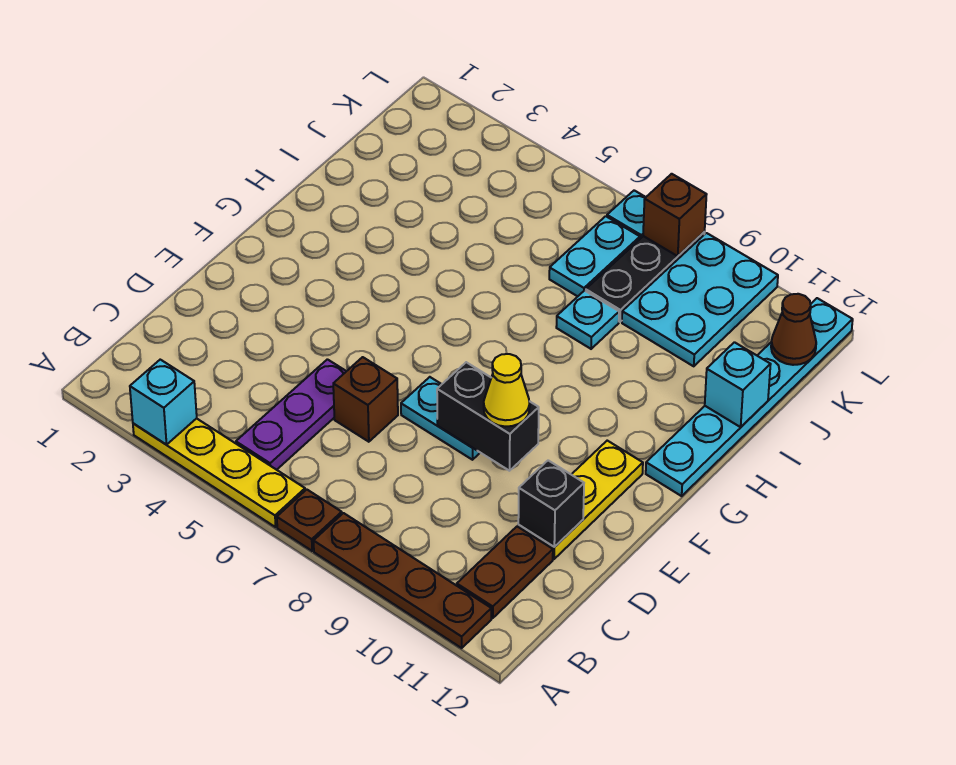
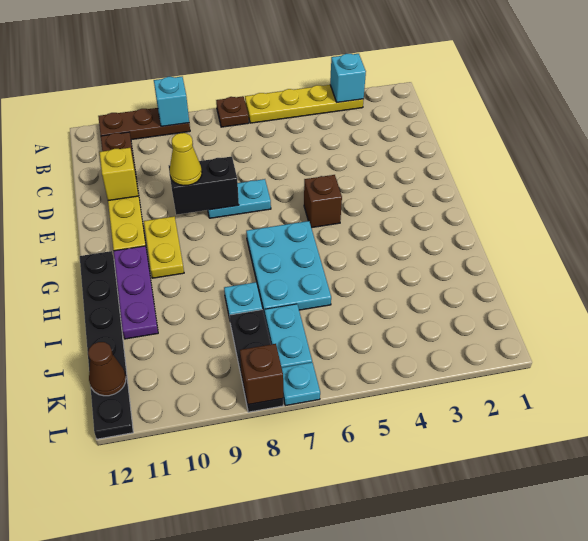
brown plate A8:A11 level 1 -> brown plate A9:A11 level 1
purple plate B5:D5 level 1 -> purple plate G11:I11 level 1
brown brick D6 level 1 -> brown brick F5 level 1
black brick D11 level 2 -> yellow brick D11 level 2
none -> yellow plate F10:G10 level 1
cyan plate G12:L12 level 1 -> black plate G12:L12 level 1
cyan brick I12 level 2 -> cyan brick A9 level 2
cyan plate J9:L10 level 1 -> cyan plate G6:I7 level 1

